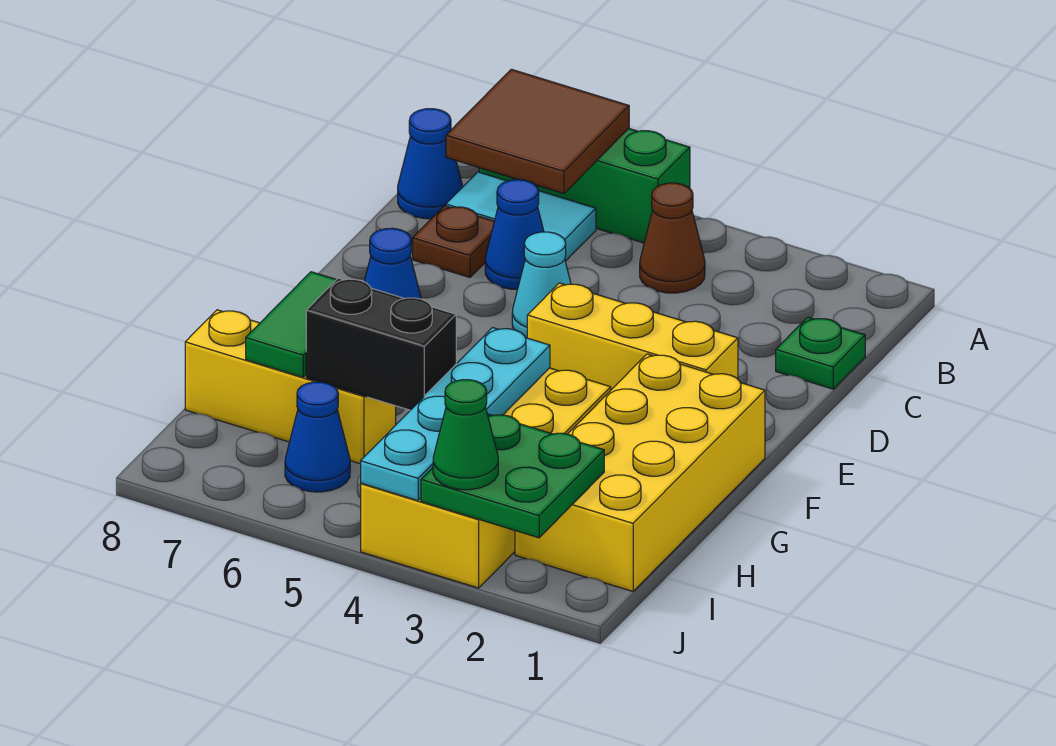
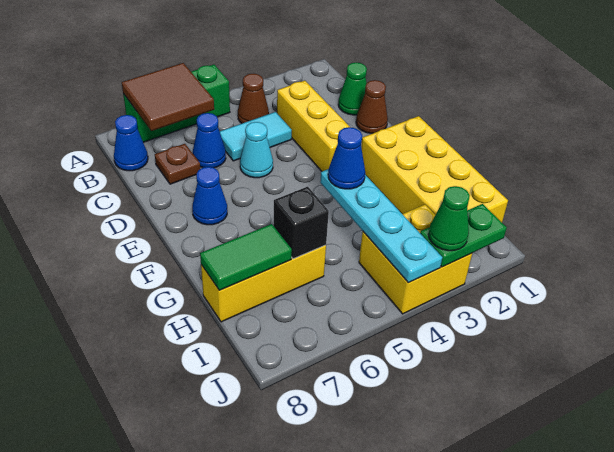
cyan tile B6:B7 level 1 -> cyan tile C4:C5 level 1
green plate C1 level 1 -> green cone C1 level 1
none -> brown cone D1 level 1
yellow brick E2:E4 level 1 -> yellow brick C3:E3 level 1
yellow brick G3:J4 level 1 -> yellow brick I3:J4 level 1
green tile G7:H7 level 2 -> green tile H7:H8 level 2
black brick H5:H6 level 2 -> black brick H6 level 2
green plate I2:J3 level 2 -> green plate J2:J3 level 2
blue cone I6 level 1 -> blue cone G4 level 3

